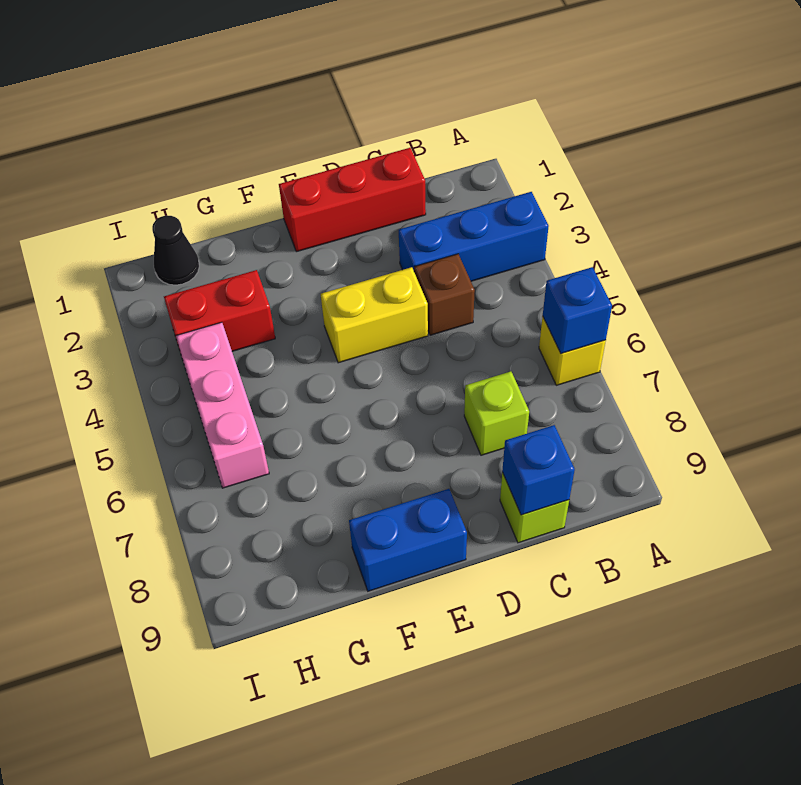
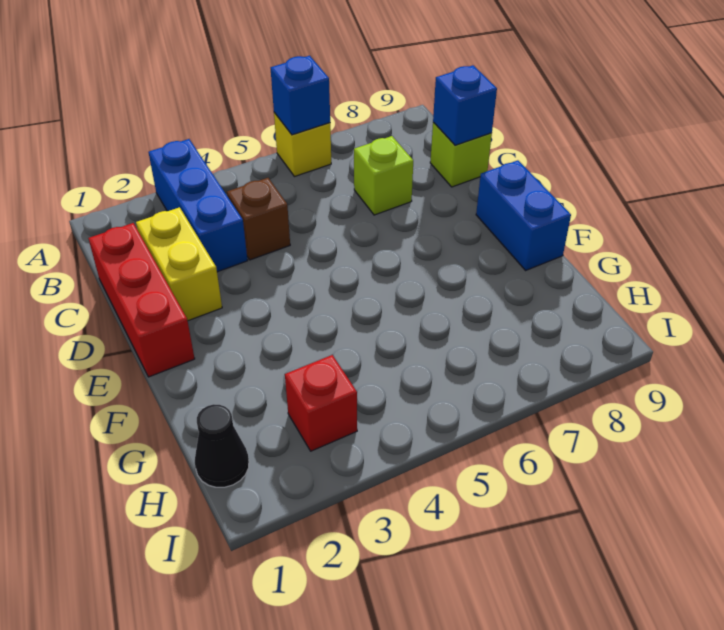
yellow brick D4:E4 level 1 -> yellow brick C2:D2 level 1
red brick G3:H3 level 1 -> red brick H3 level 1
pink brick H4:H6 level 1 -> none

